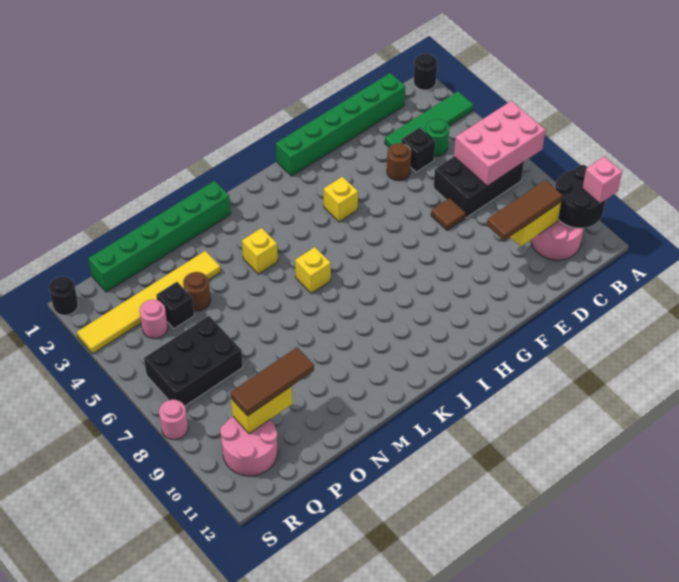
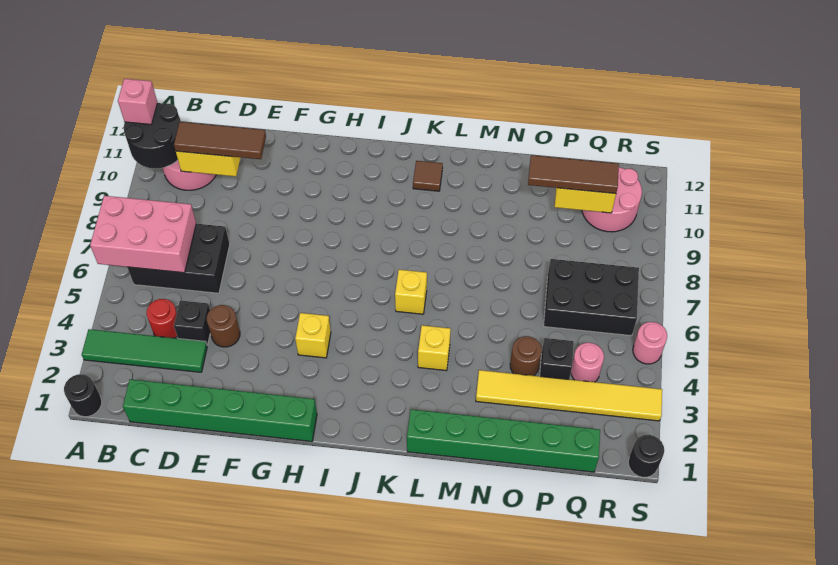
green round brick C4 level 1 -> red round brick C4 level 1
brown tile E7 level 1 -> brown tile K11 level 1
pink round brick S8 level 1 -> pink round brick S5 level 1

